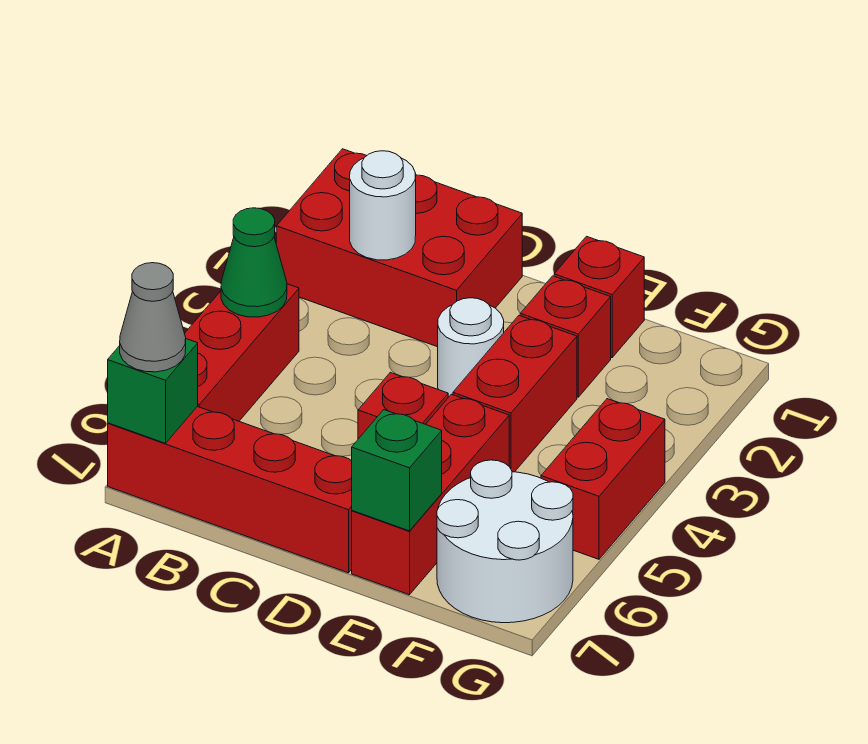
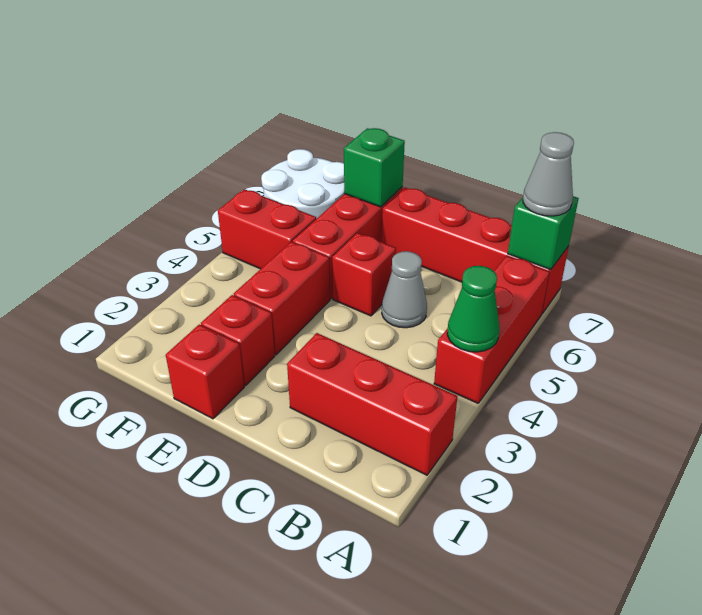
red brick A1:C2 level 1 -> red brick A2:C2 level 1
white round brick B2 level 2 -> none
none -> grey cone C5 level 1
white round brick D3 level 1 -> none
red brick G4:G5 level 1 -> red brick F5:G5 level 1

